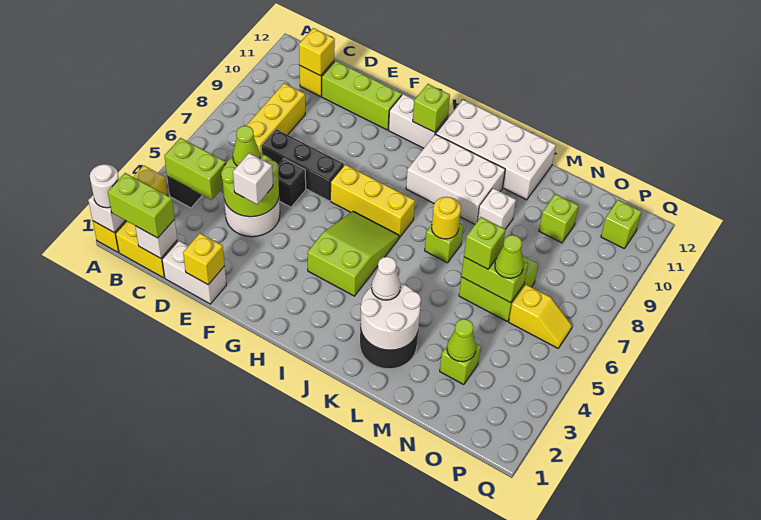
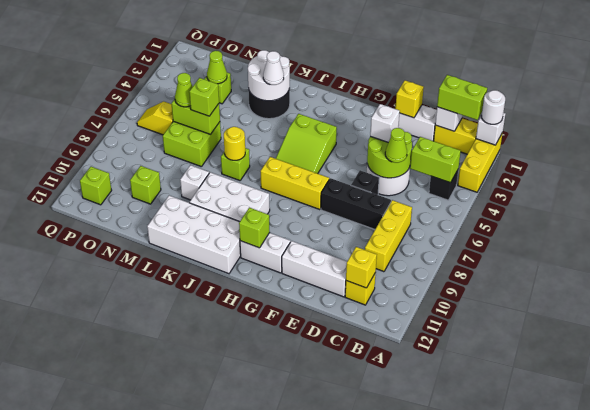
lime brick D11:F11 level 1 -> white brick D11:F11 level 1

